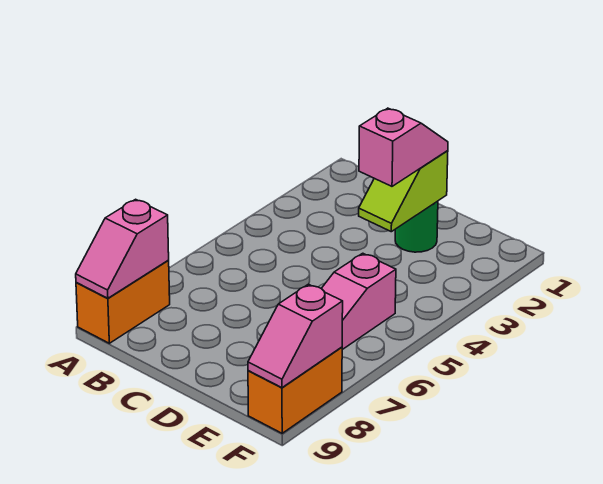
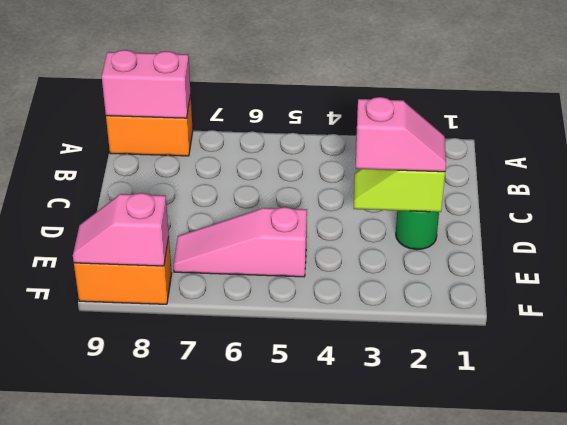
pink slope A8:A9 level 2 top 8 -> pink brick A8:A9 level 2

